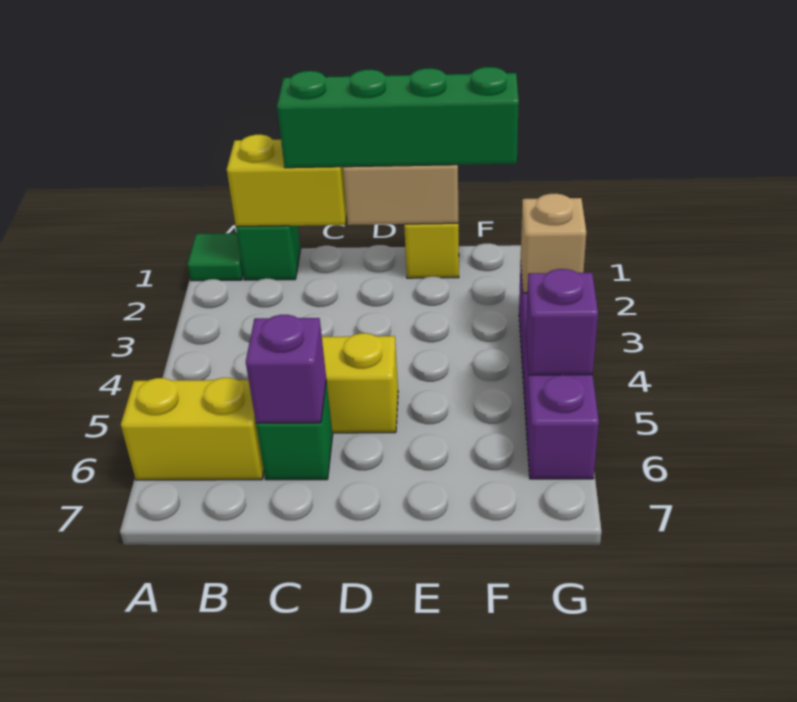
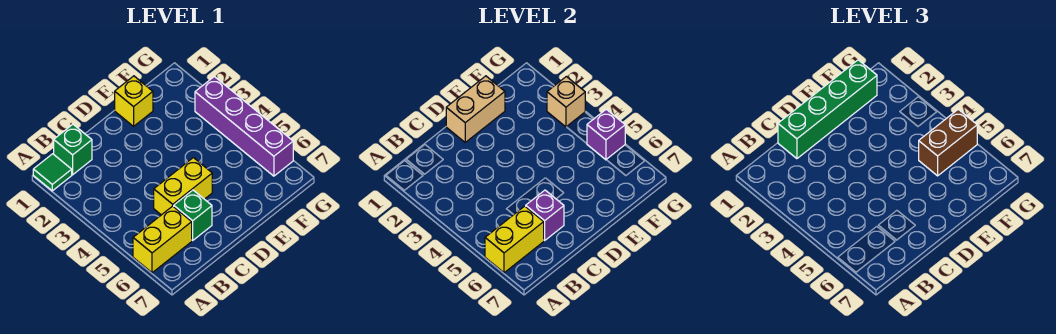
yellow brick B1:C1 level 2 -> yellow brick A6:B6 level 2
none -> brown brick F5:G5 level 3

